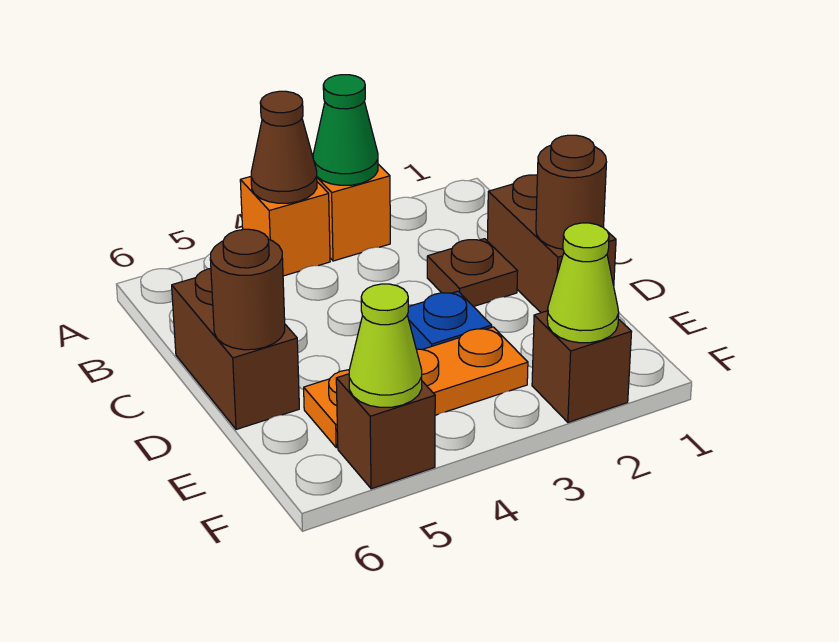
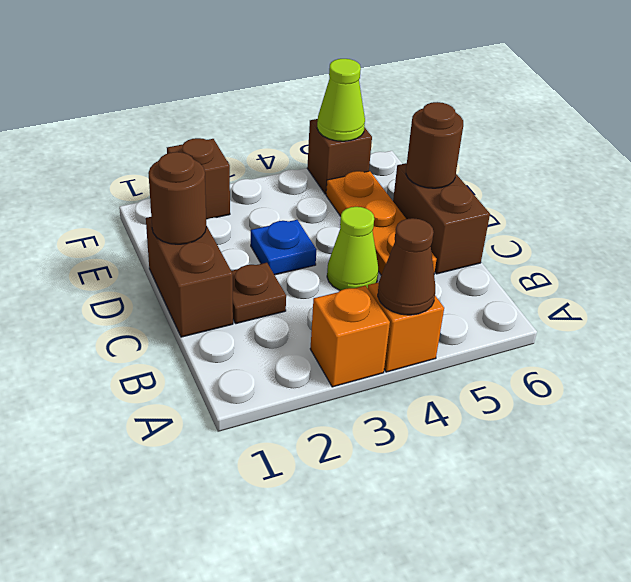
green cone A3 level 2 -> none
orange plate E3:E5 level 1 -> orange plate C5:E5 level 1
lime cone F2 level 2 -> lime cone C4 level 1

